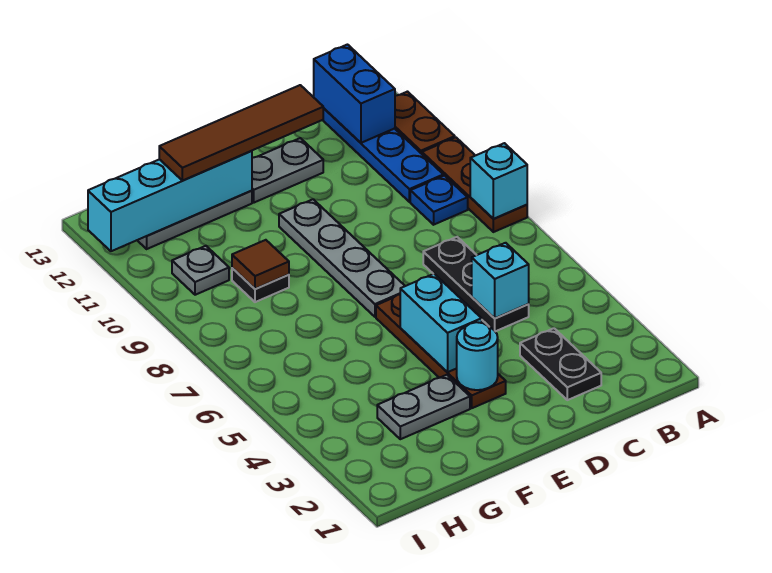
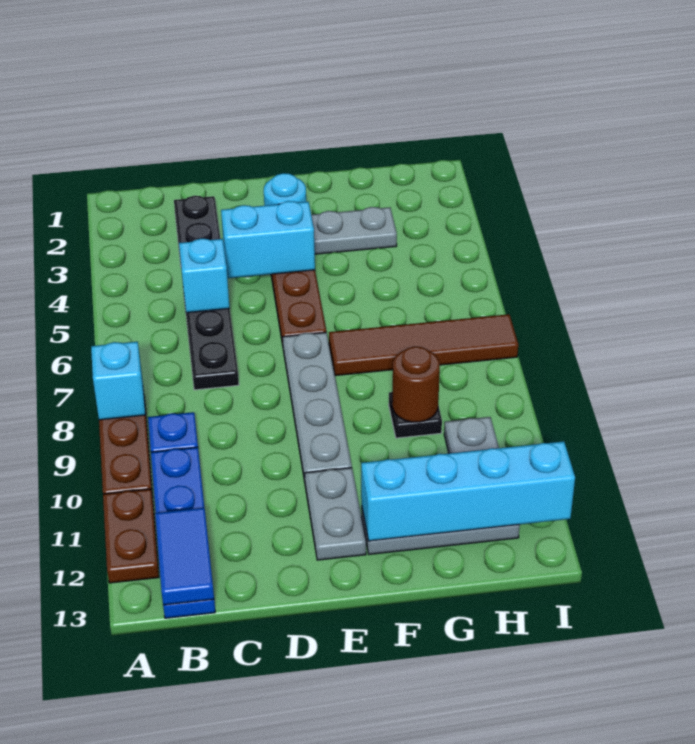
blue brick B12:B13 level 2 -> blue tile B12:B13 level 2
grey plate D12:E12 level 1 -> grey plate E11:E12 level 1
brown tile D12:G12 level 3 -> brown tile F7:I7 level 1
cyan brick E4:E5 level 2 -> cyan brick D4:E4 level 2
brown tile G9 level 2 -> brown round brick G9 level 2

